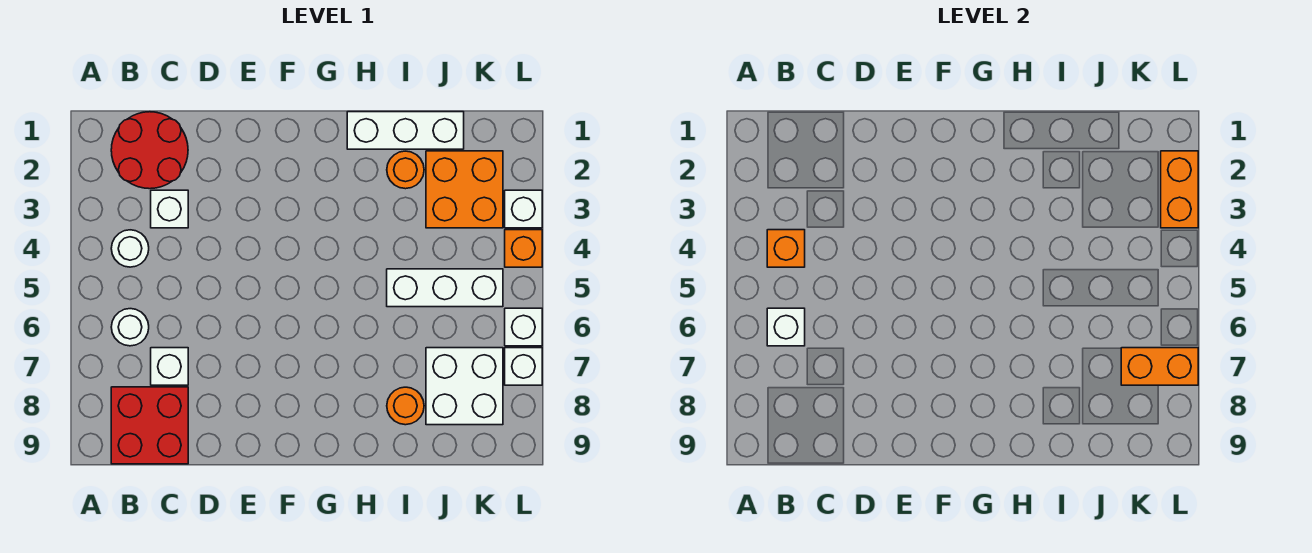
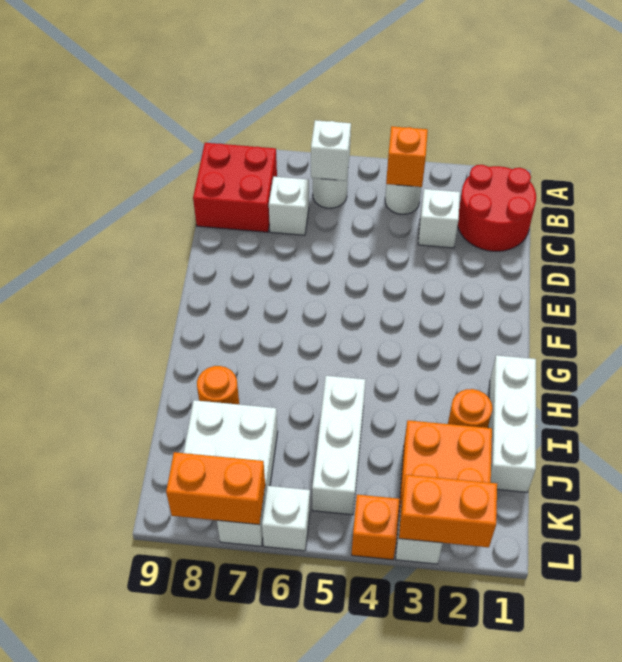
orange brick K7:L7 level 2 -> orange brick L7:L8 level 2

